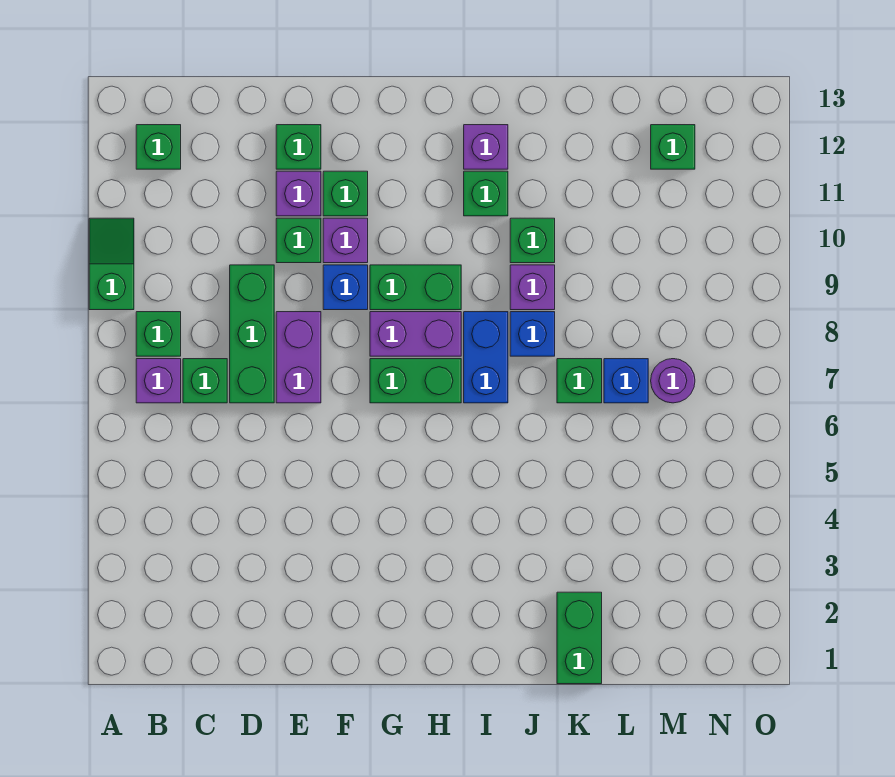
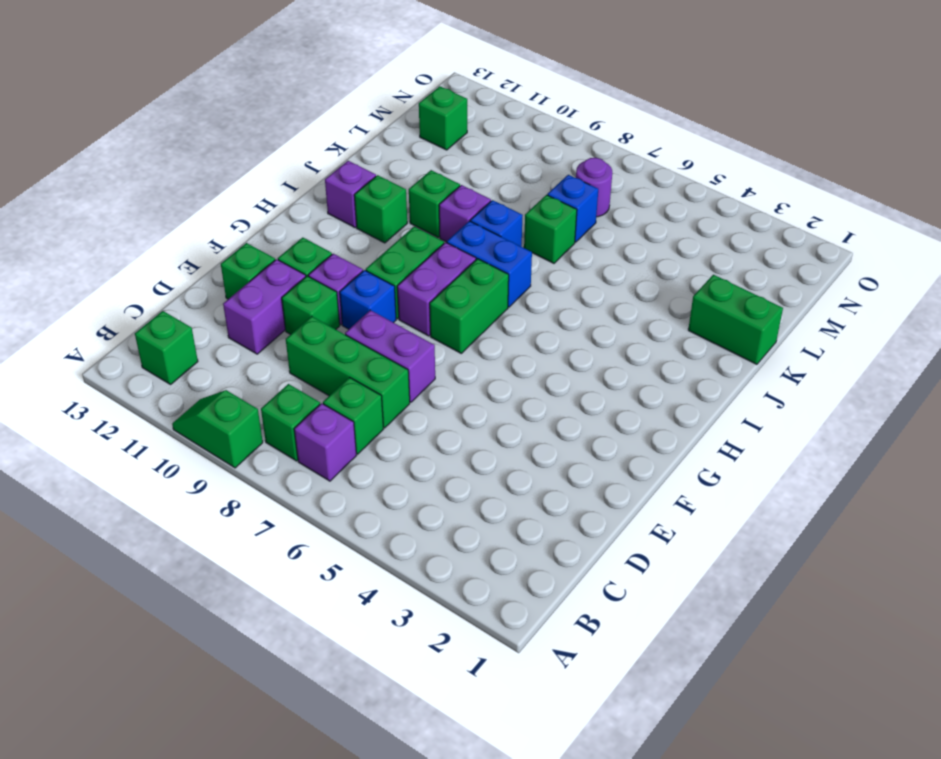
purple brick E11 level 1 -> purple brick D11:E11 level 1

